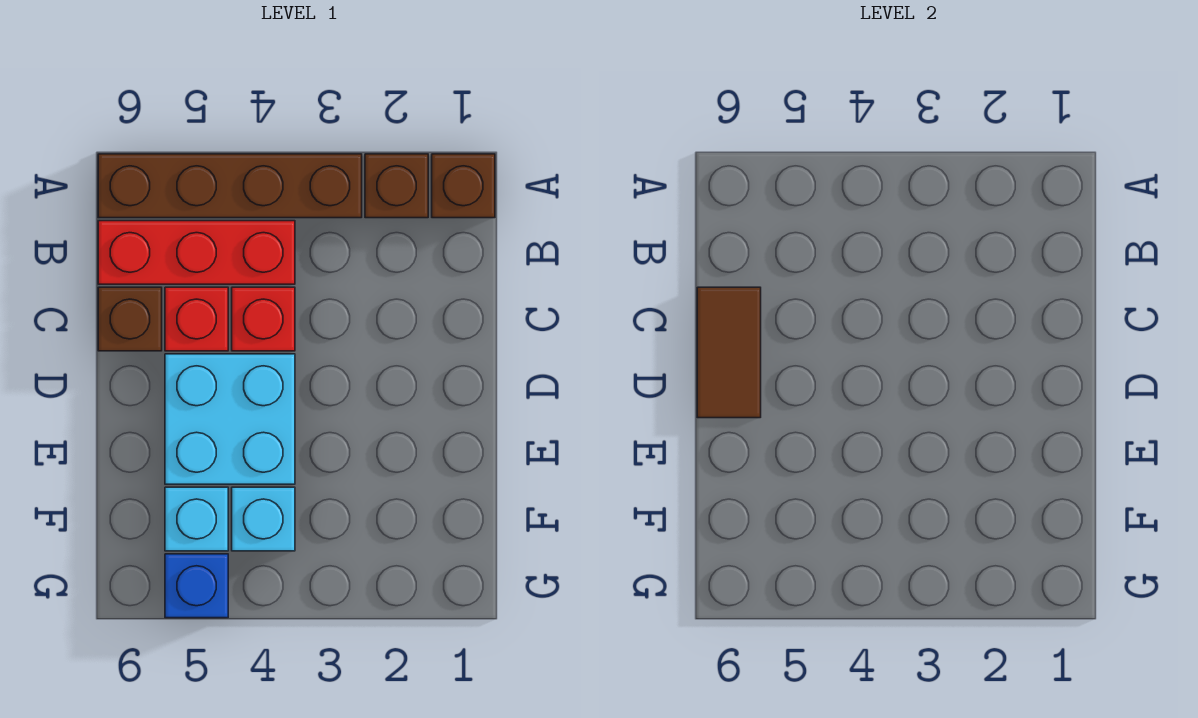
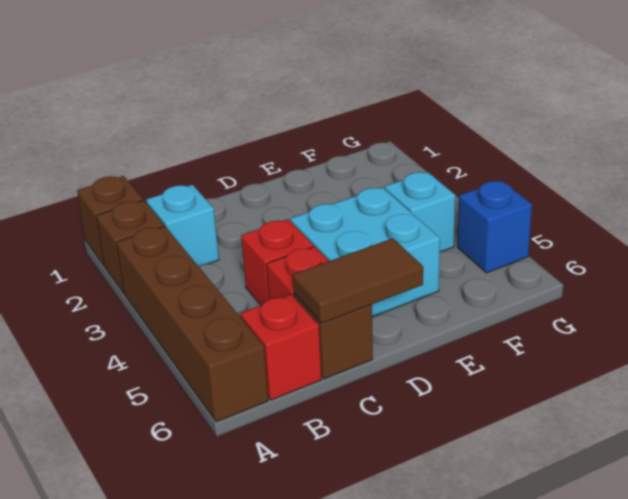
red brick B4:B6 level 1 -> red brick B6 level 1
cyan brick F5 level 1 -> cyan brick B2 level 1

